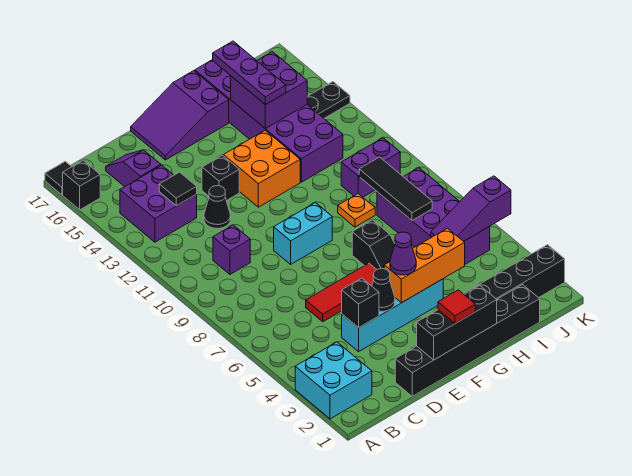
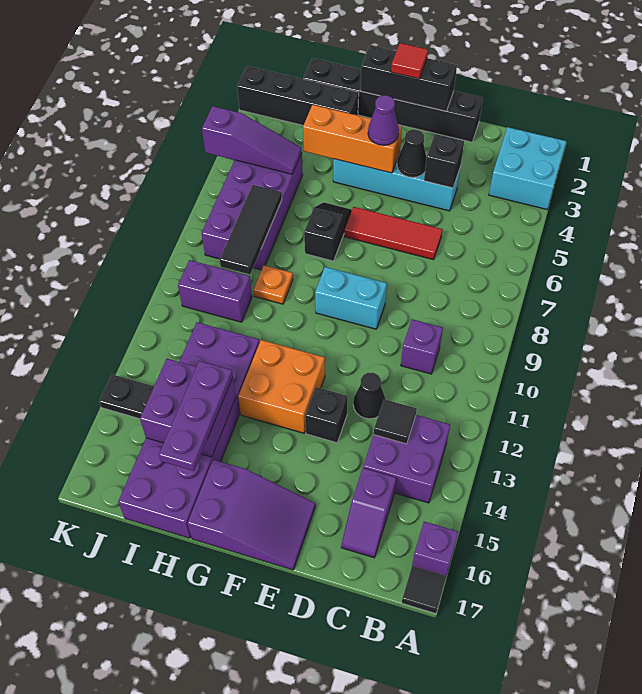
black brick A16 level 1 -> purple brick A16 level 1

